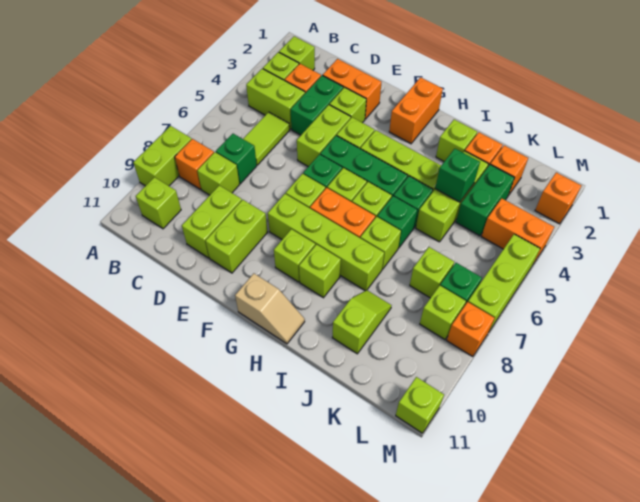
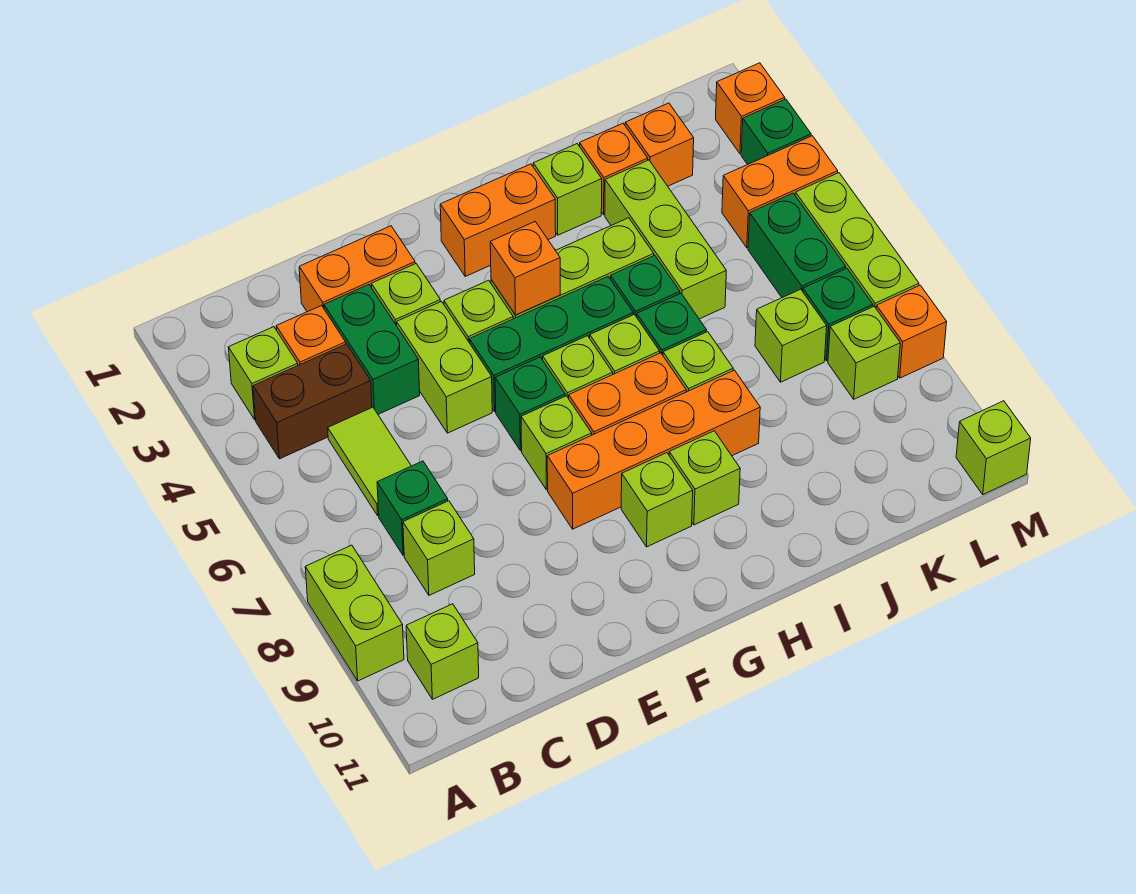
lime brick B2 level 1 -> none
lime brick B4:C4 level 1 -> brown brick B4:C4 level 1
orange brick B8 level 1 -> orange brick G4 level 2
lime brick D9:D10 level 1 -> none
lime brick E9:E10 level 1 -> none
lime brick F8:I8 level 1 -> orange brick F8:I8 level 1
orange brick G1:G2 level 1 -> orange brick G2:H2 level 1
tan slope G11:H11 level 1 top G -> none
green brick J4 level 2 -> green brick M3 level 1
lime slope J9:J10 level 1 top 10 -> none
green brick K3:K4 level 1 -> green brick L5:L6 level 1

